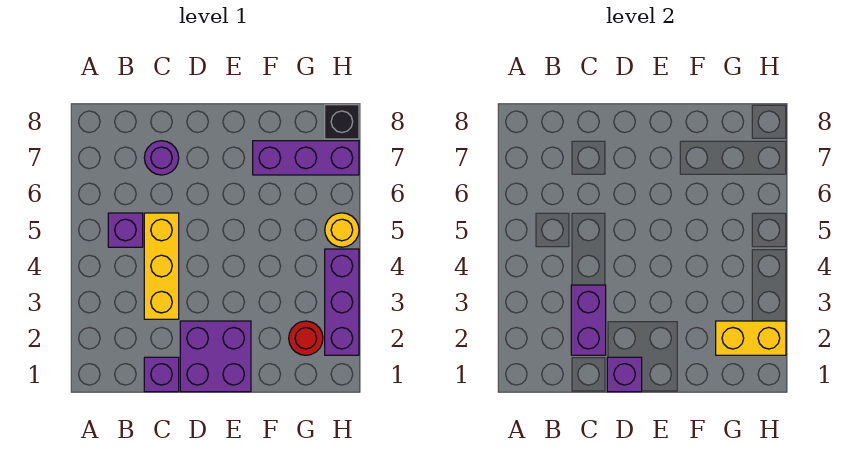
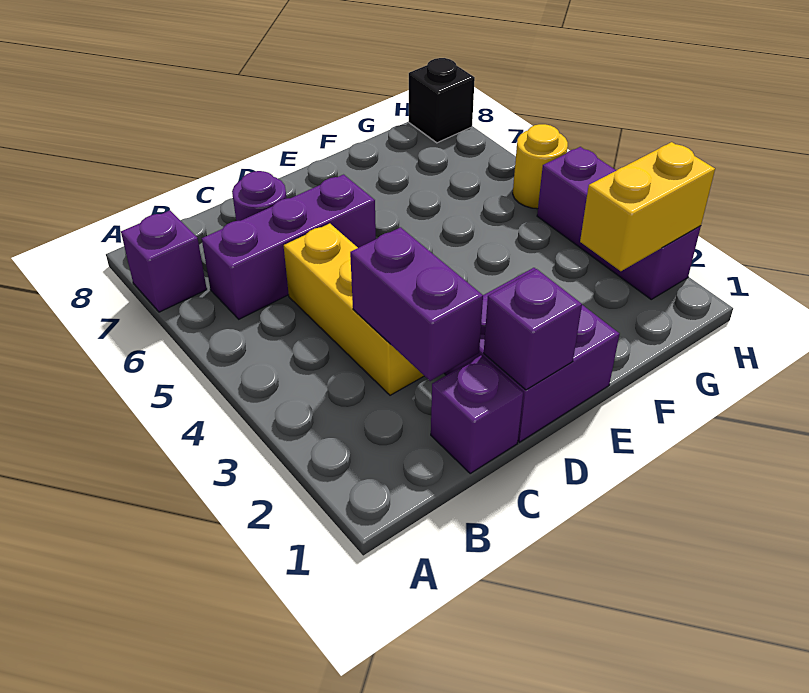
purple brick B5 level 1 -> purple brick A7 level 1
purple brick F7:H7 level 1 -> purple brick B6:D6 level 1
red round brick G2 level 1 -> none

